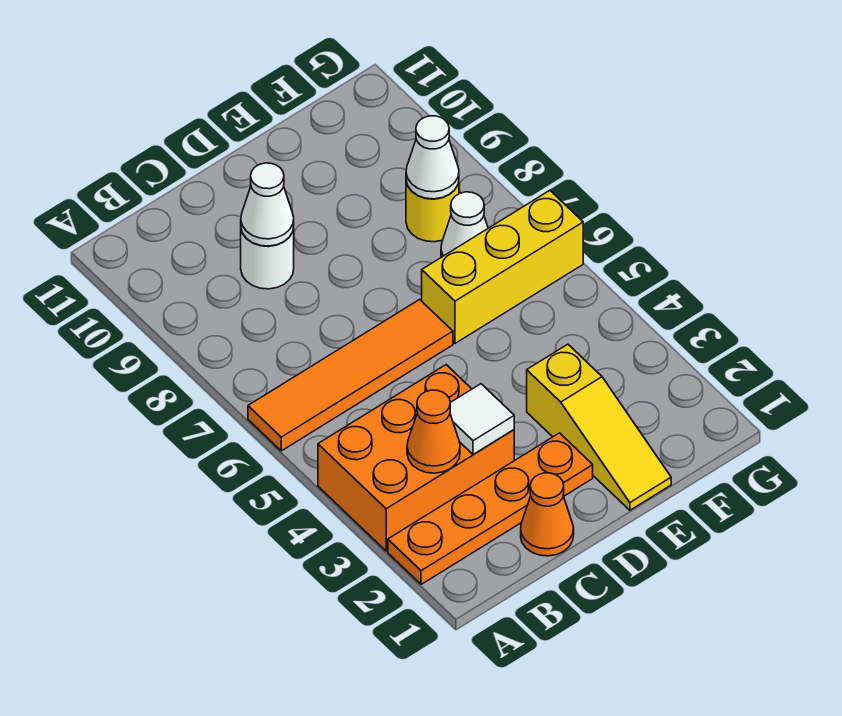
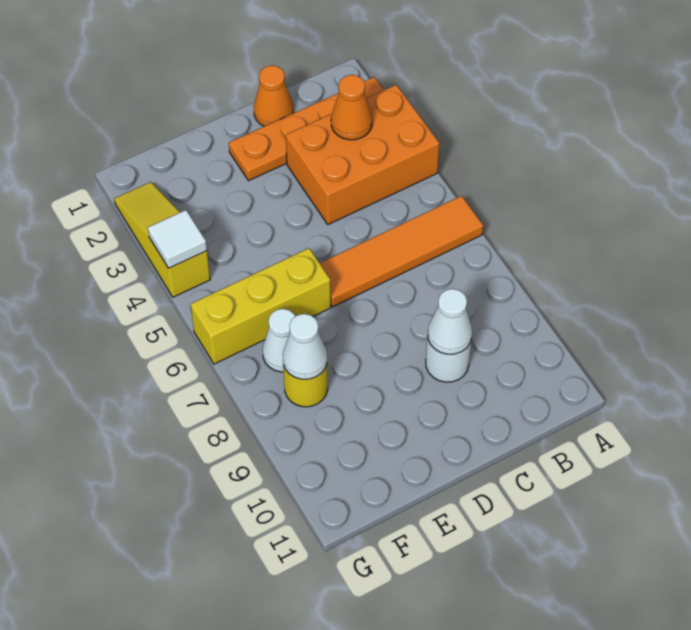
white tile C3 level 2 -> white tile G4 level 2
yellow slope E1:E3 level 1 top 3 -> yellow slope G2:G4 level 1 top 4

